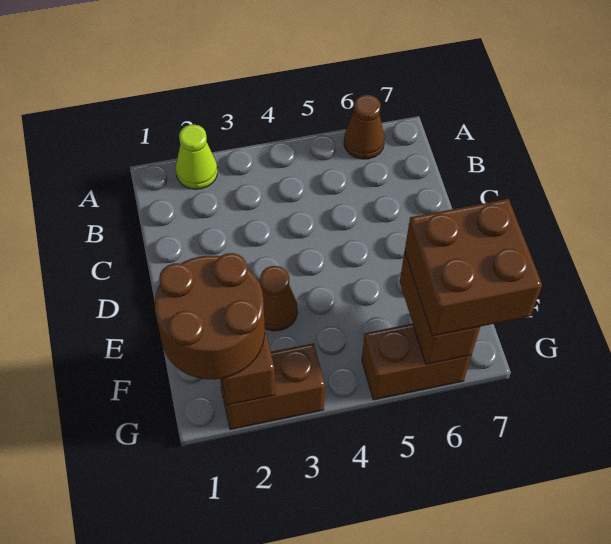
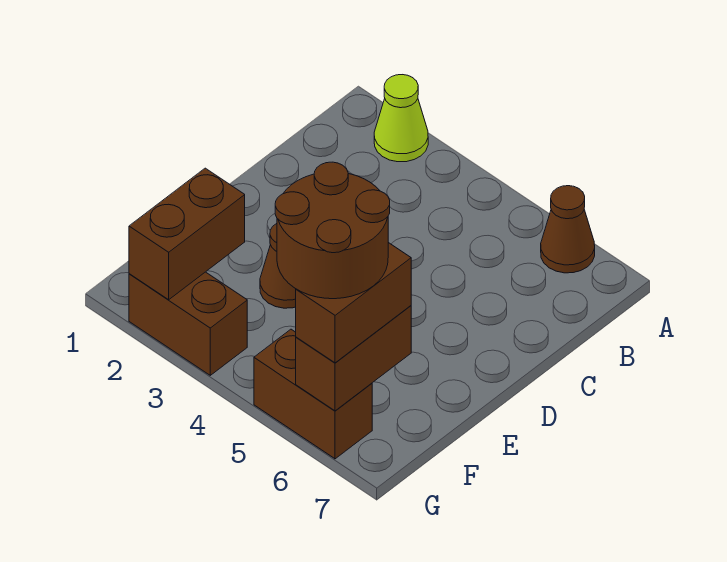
brown round brick F1:G2 level 3 -> brown round brick F5:G6 level 4
brown brick F6:G7 level 3 -> brown brick F6:G6 level 3

